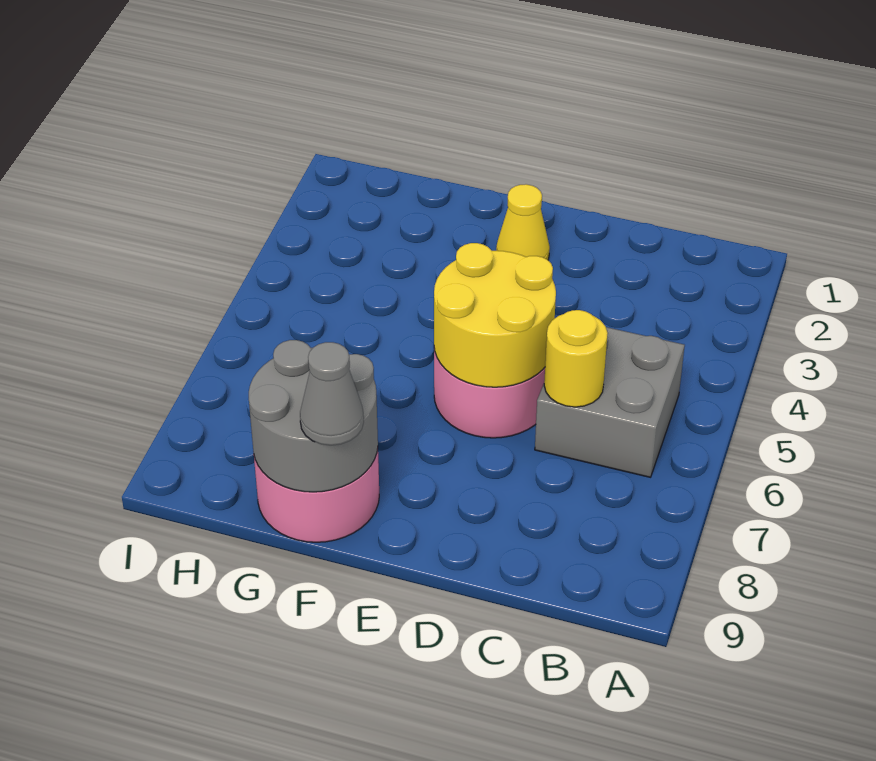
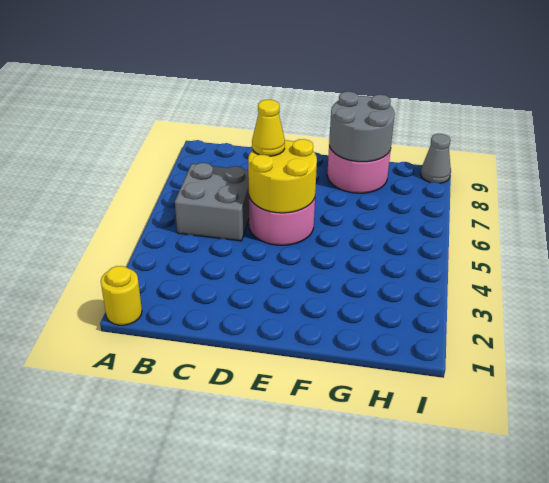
yellow round brick C6 level 2 -> yellow round brick A1 level 1
yellow cone E2 level 1 -> yellow cone D6 level 3
grey cone F9 level 3 -> grey cone I9 level 1

